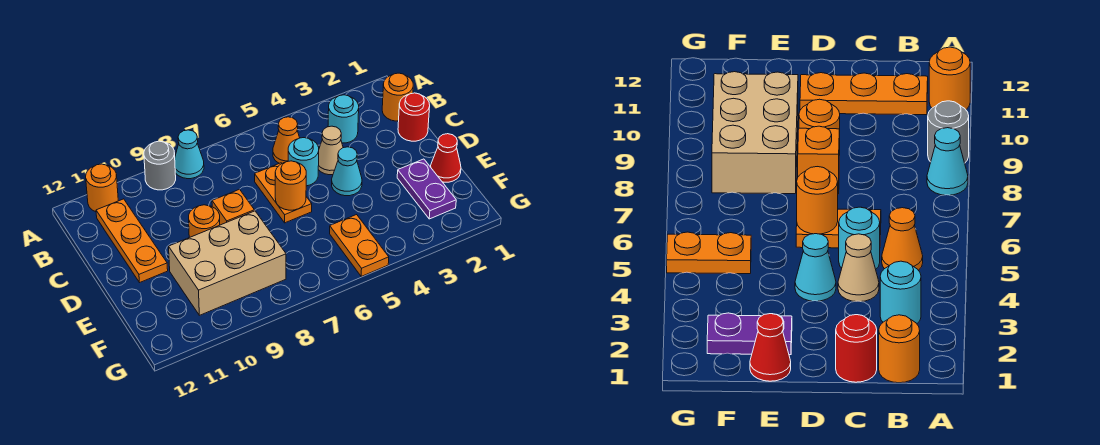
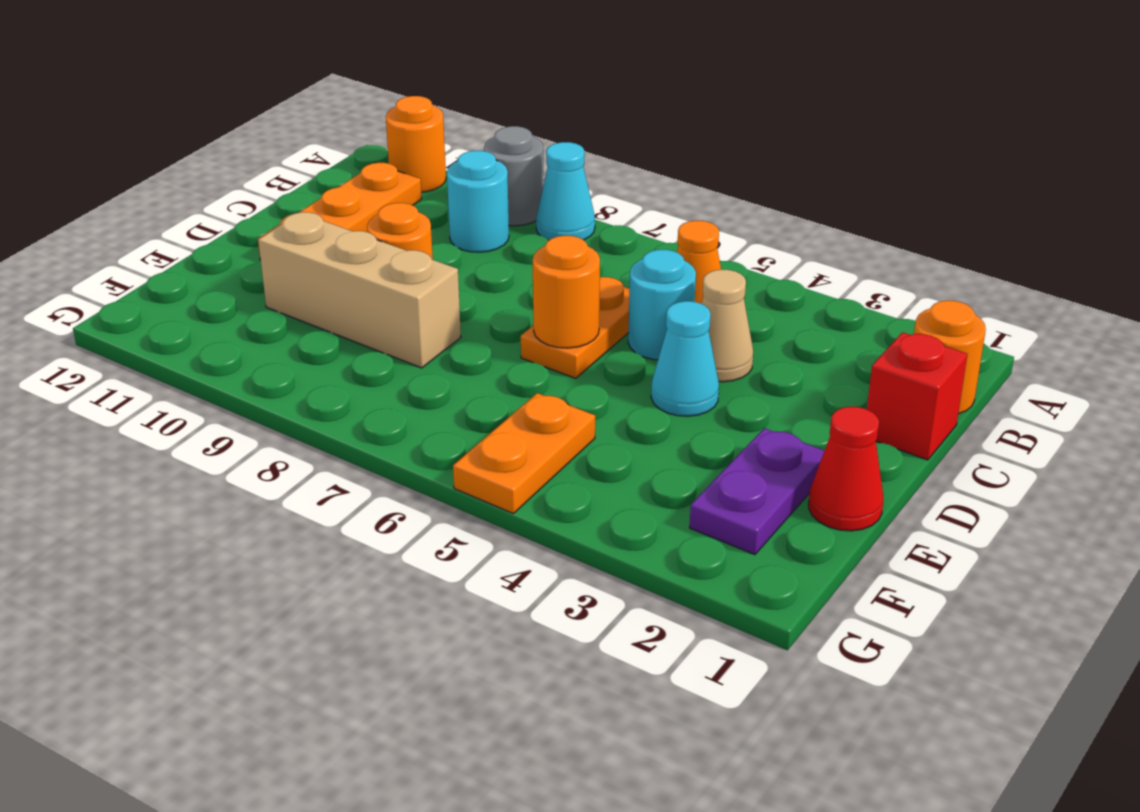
cyan round brick B3 level 1 -> cyan round brick B9 level 1
red round brick C1 level 1 -> red brick C1 level 1
orange brick D8 level 1 -> none
tan brick E8:F10 level 1 -> tan brick E8:E10 level 1

